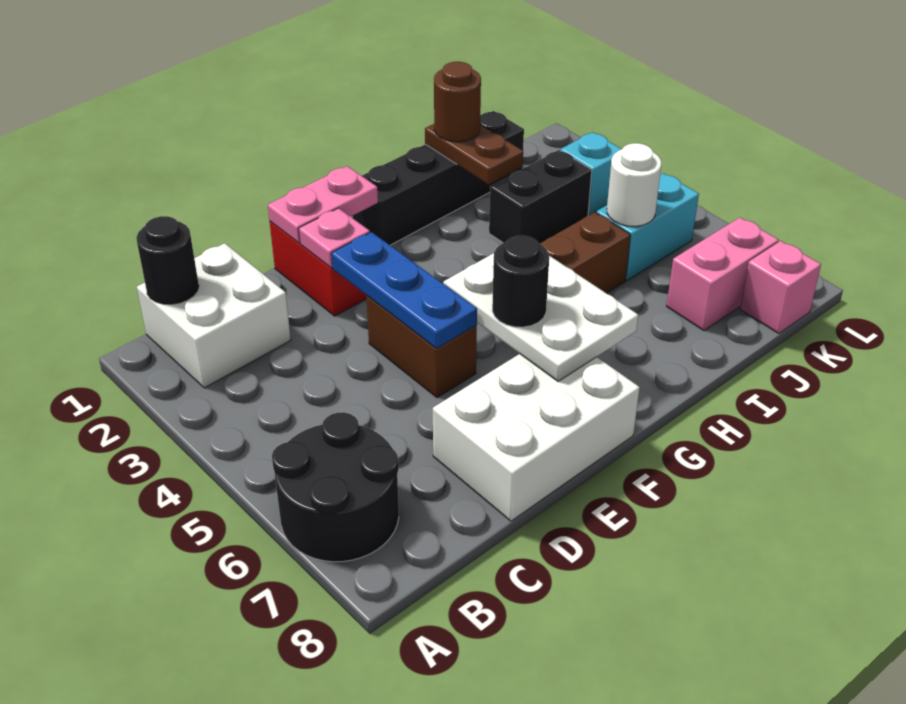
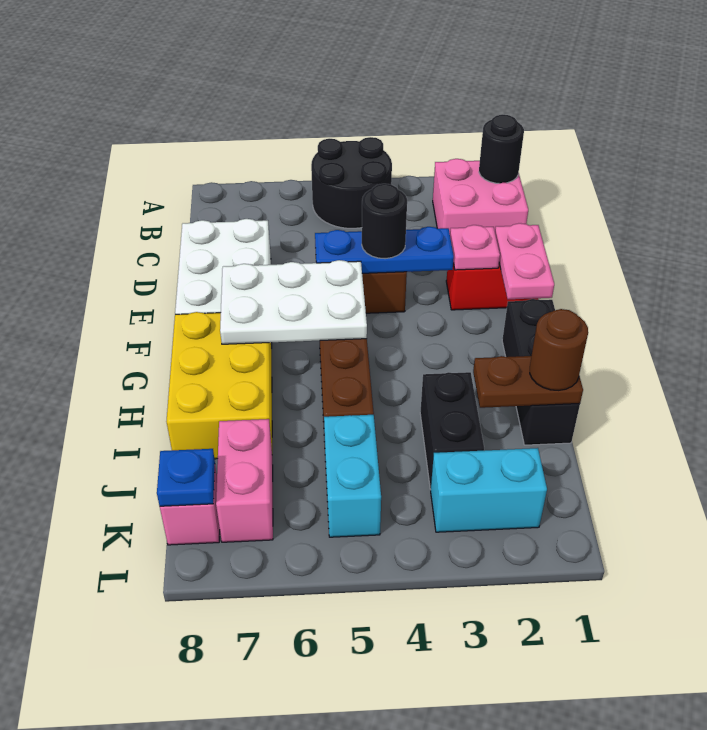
black round brick A6:B7 level 1 -> black round brick A4:B5 level 1
white brick B1:C2 level 1 -> pink brick B1:C2 level 1
black round brick F6 level 3 -> black round brick E4 level 3
black brick G1:J1 level 1 -> black brick G1:I1 level 1
none -> yellow brick G7:I8 level 1
white round brick J5 level 2 -> none
cyan brick K3 level 1 -> cyan brick K2:K3 level 1
none -> blue plate K8 level 2

